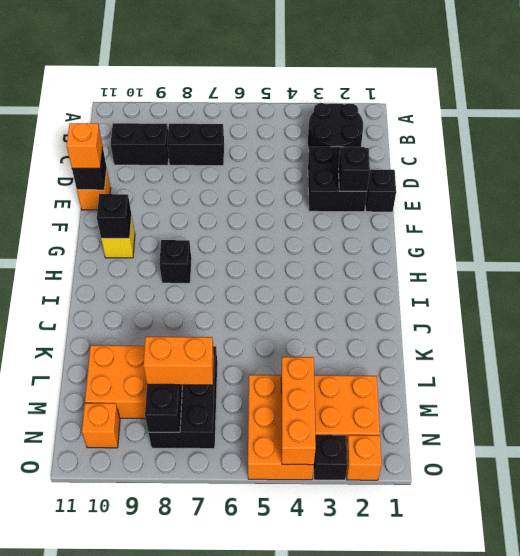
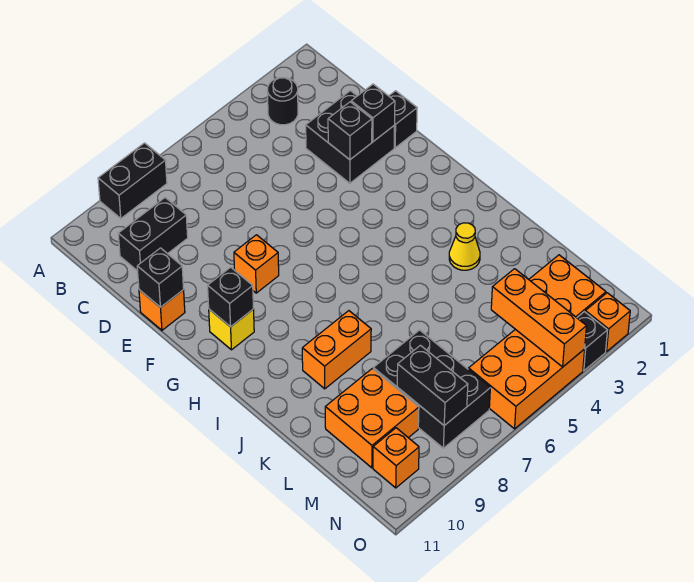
black round brick B2:C3 level 1 -> black round brick B3 level 1
black brick C7:C8 level 1 -> black brick A8:A9 level 1
orange brick E11 level 3 -> orange brick F8 level 1
black brick H8 level 1 -> black brick E3 level 2
none -> yellow cone J3 level 1
orange brick M4:O5 level 1 -> orange brick N4:O6 level 1
orange brick M7:M8 level 3 -> orange brick J8:J9 level 1

